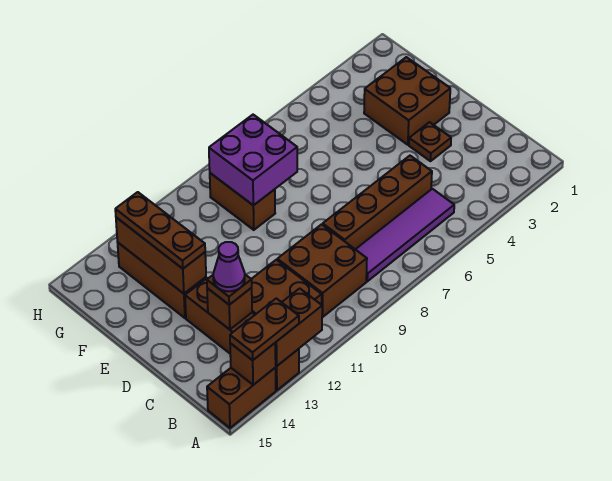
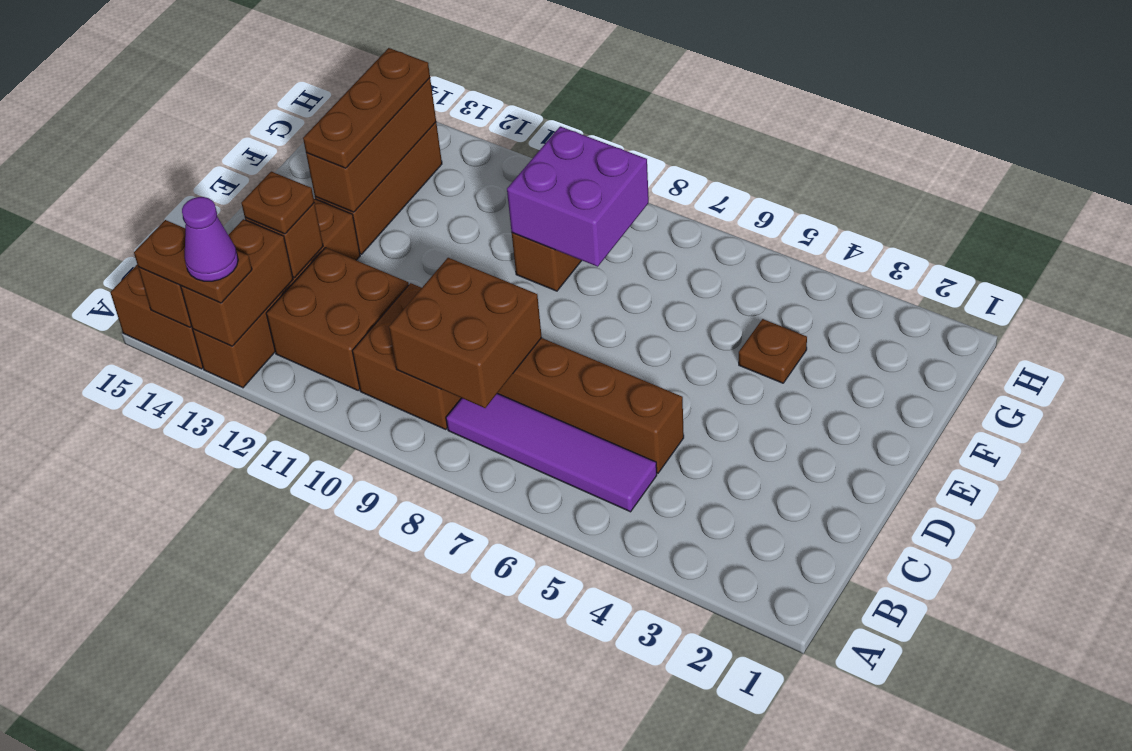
brown brick A12:A13 level 2 -> brown brick A13:B13 level 2
purple cone C13 level 4 -> purple cone A13 level 4
brown plate D3 level 1 -> brown plate F4 level 1
brown brick E2:F3 level 1 -> brown brick B8:C9 level 2

